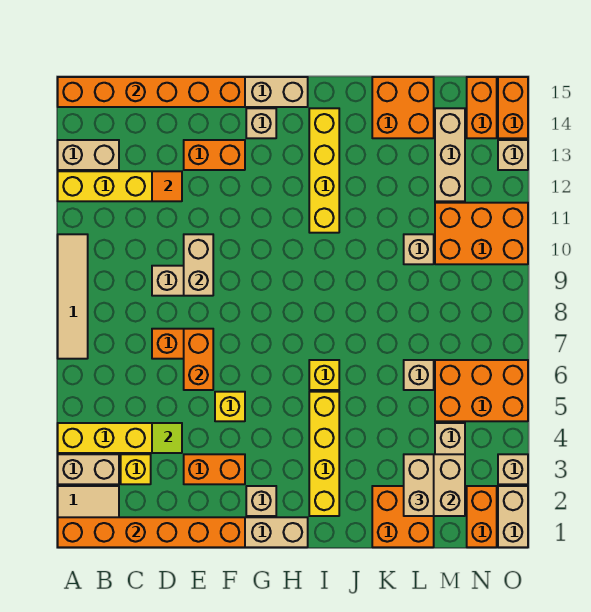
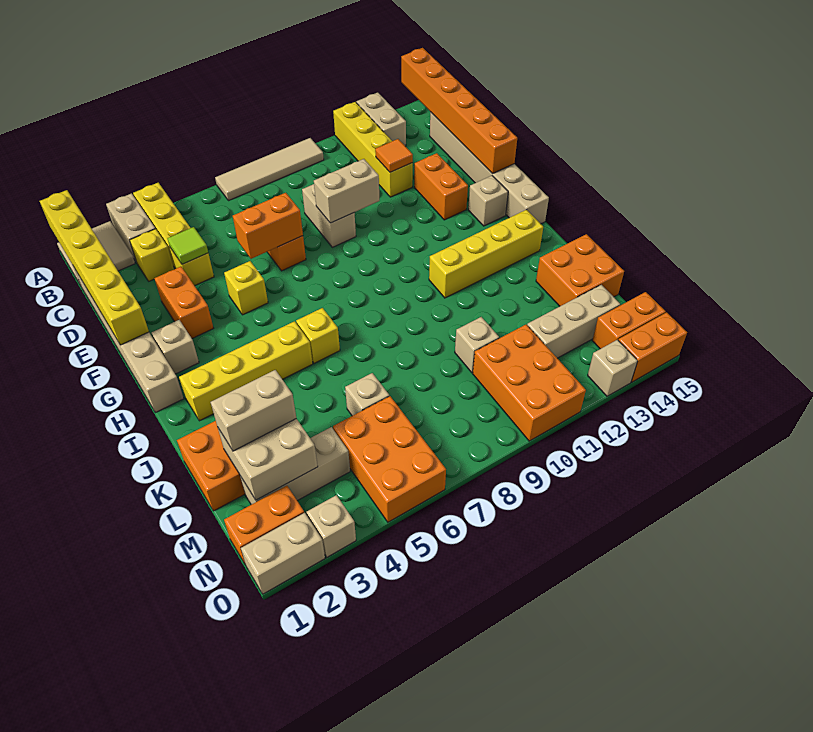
orange brick A1:F1 level 2 -> yellow brick A1:F1 level 2

